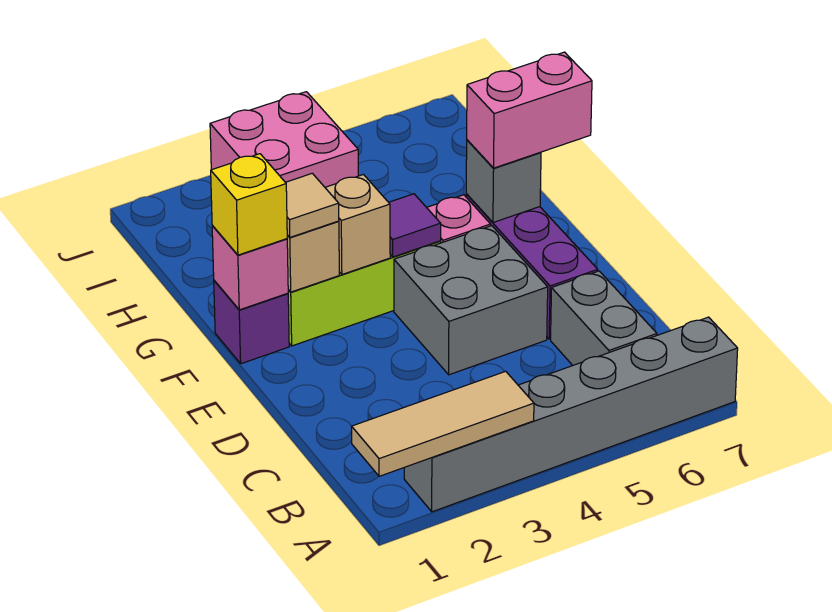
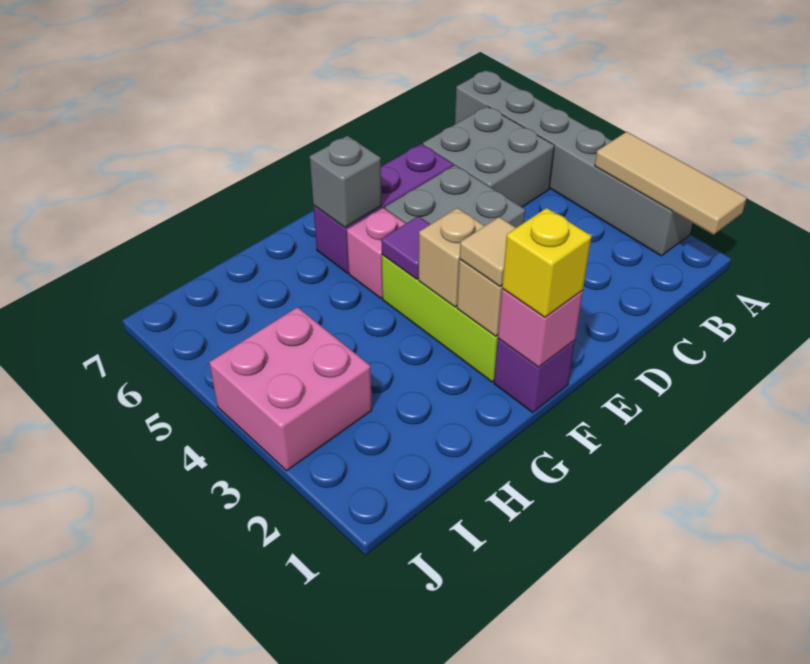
grey brick B6:C6 level 1 -> grey brick B5:C6 level 1
pink brick F6:F7 level 3 -> none

